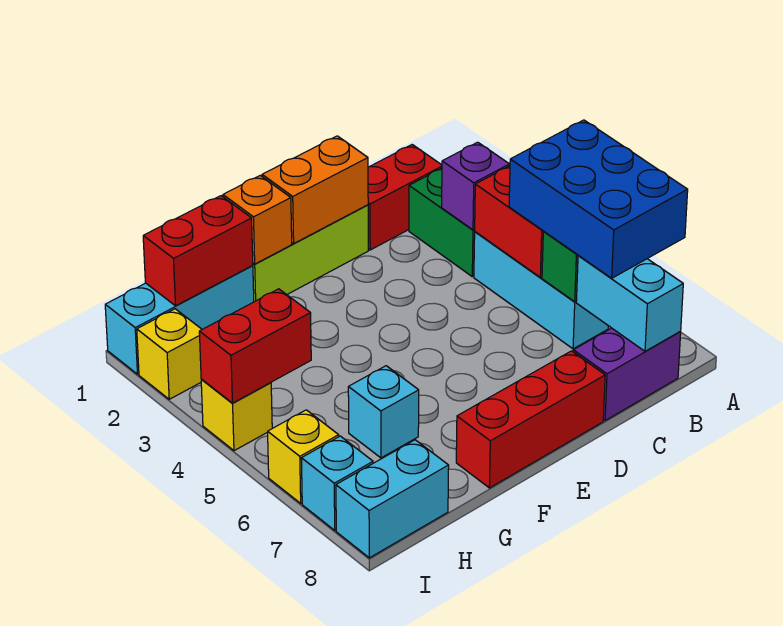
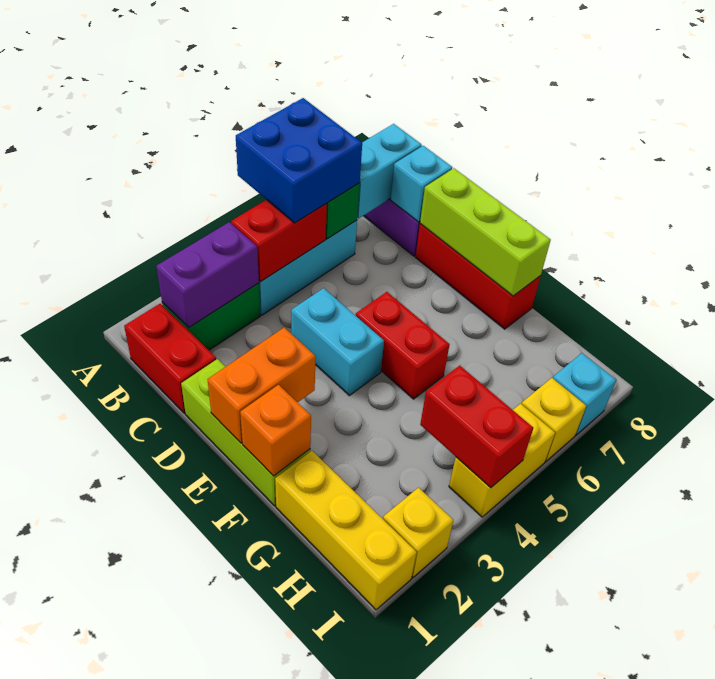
blue brick A5:B7 level 3 -> blue brick A5:B6 level 3
purple brick B3 level 2 -> purple brick B2:B3 level 2
orange brick D1:E1 level 2 -> orange brick E1:E2 level 2
none -> lime brick D8:F8 level 2
cyan brick G1:I1 level 1 -> yellow brick G1:I1 level 1
red brick G1:H1 level 2 -> red brick E5:F5 level 1
cyan brick G6 level 1 -> cyan brick C8 level 2
cyan brick H8:I8 level 1 -> cyan brick D4:E4 level 1
yellow brick I4 level 1 -> yellow brick I4:I5 level 1

